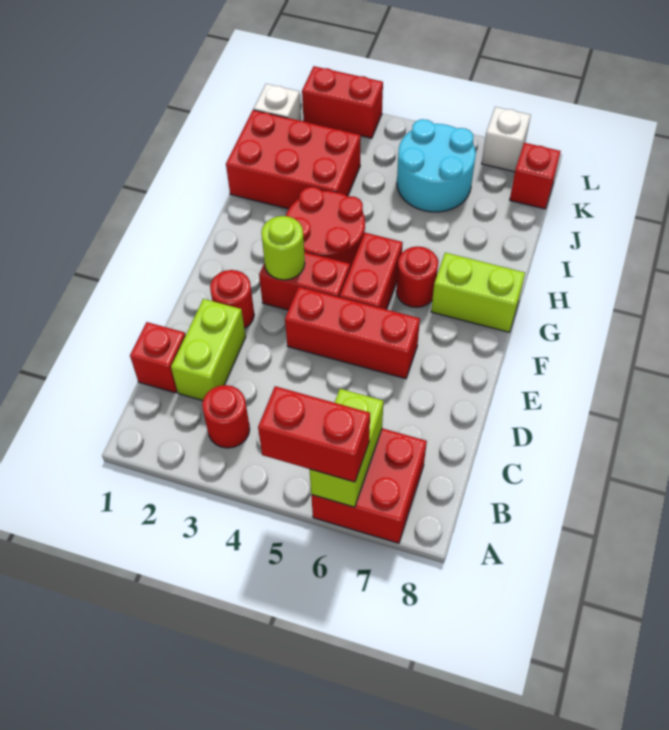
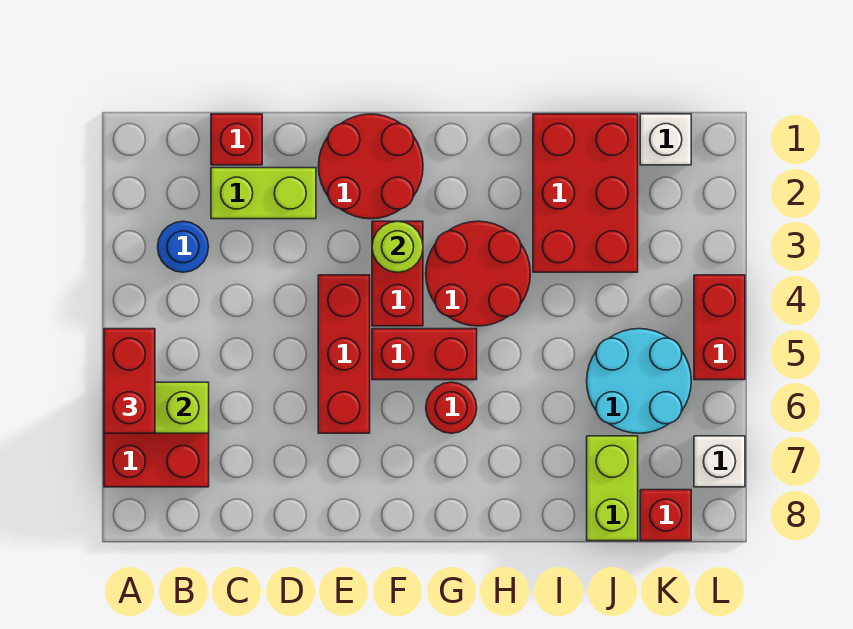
red round brick B3 level 1 -> blue round brick B3 level 1
red round brick E2 level 1 -> red round brick E1:F2 level 1
lime brick G7:G8 level 1 -> lime brick J7:J8 level 1
red brick L2:L3 level 1 -> red brick L4:L5 level 1

